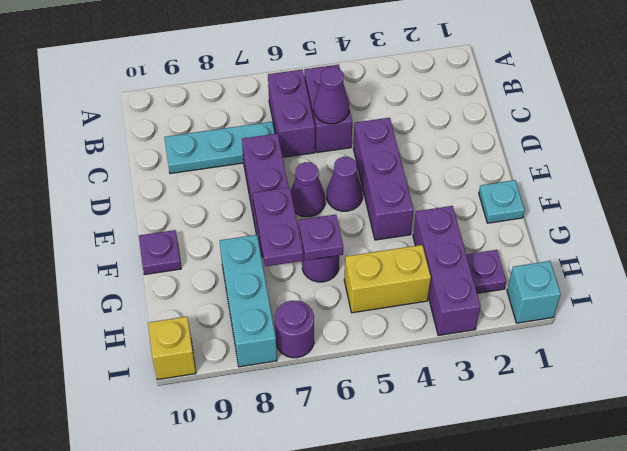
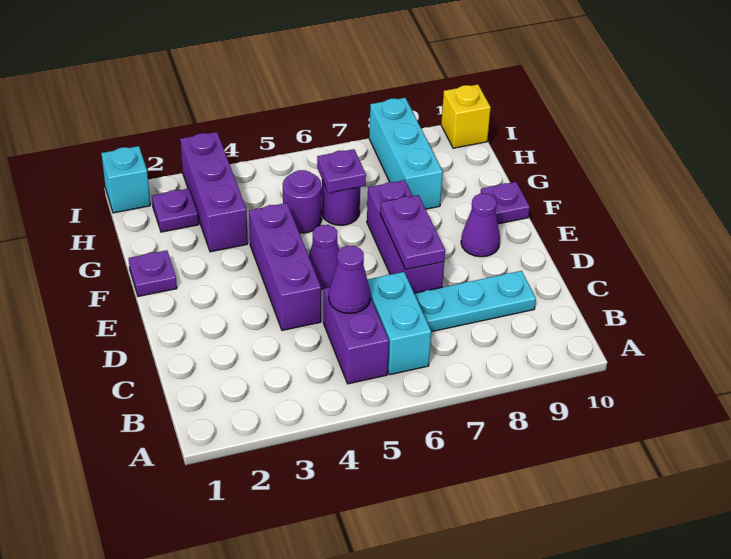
purple brick B6:C6 level 1 -> cyan brick B6:C6 level 1
purple cone E6 level 1 -> purple cone E9 level 1
cyan plate F1 level 1 -> purple plate F1 level 1
purple plate F7:G7 level 2 -> purple plate D7:E7 level 2
yellow brick H4:H5 level 1 -> none
purple round brick I7 level 1 -> purple round brick G5 level 1

